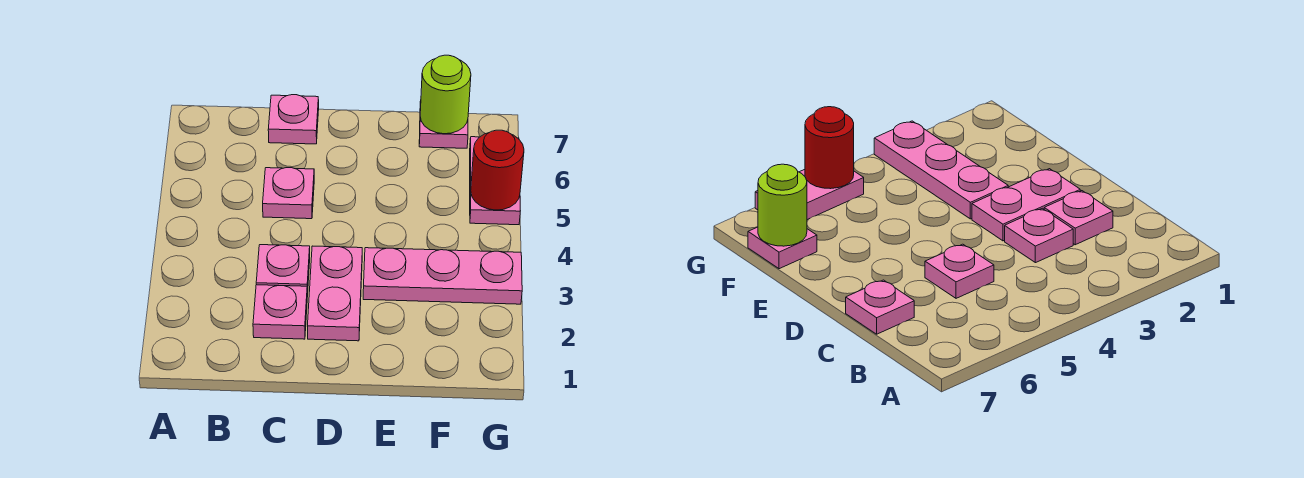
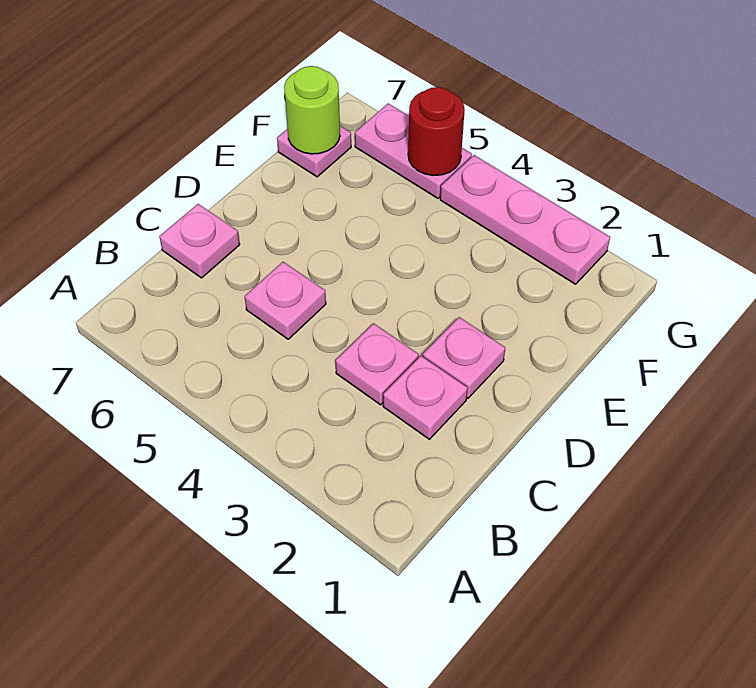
pink plate D2:D3 level 1 -> pink plate D2 level 1
pink plate E3:G3 level 1 -> pink plate G2:G4 level 1

